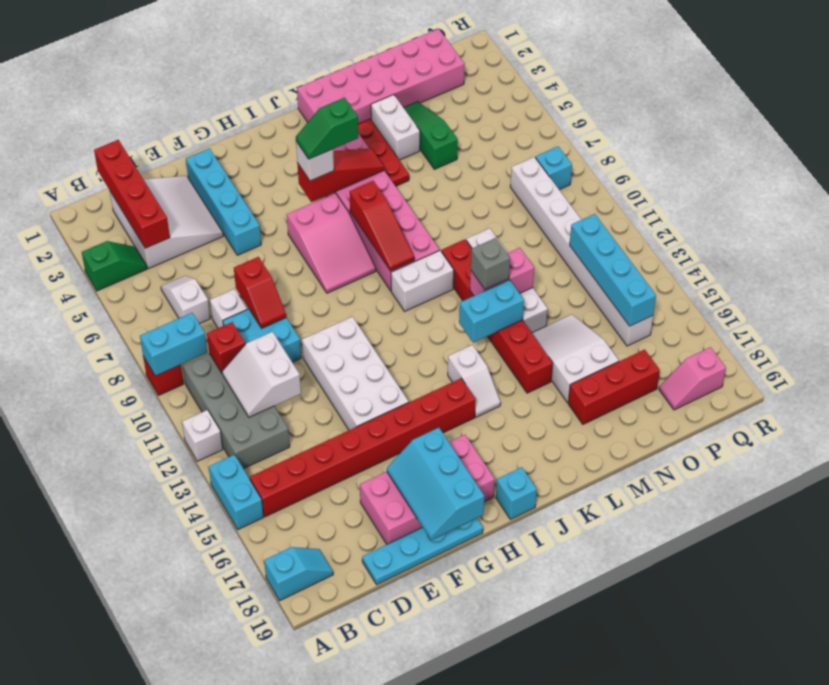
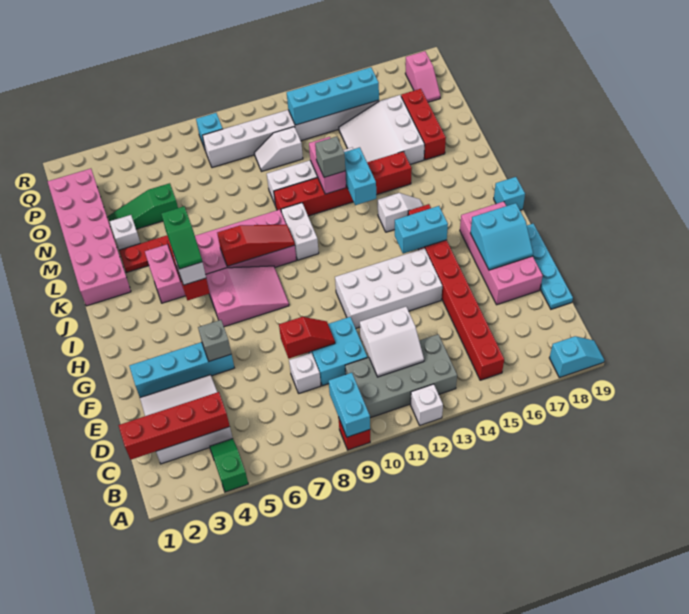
cyan brick A14:A15 level 1 -> cyan brick H14:H15 level 2
cyan slope A18:B18 level 1 top A -> cyan slope A18:A19 level 1 top 18
white slope C6:C7 level 1 top 7 -> white slope O10:O11 level 1 top 11
red brick C10 level 2 -> none
none -> grey brick F5 level 2
cyan slope F17:G19 level 2 top G -> cyan slope F17:G18 level 2 top G
white brick M3:M4 level 1 -> white brick M3 level 1
white slope M14:N16 level 1 top 16 -> white slope M14:O16 level 1 top 16

